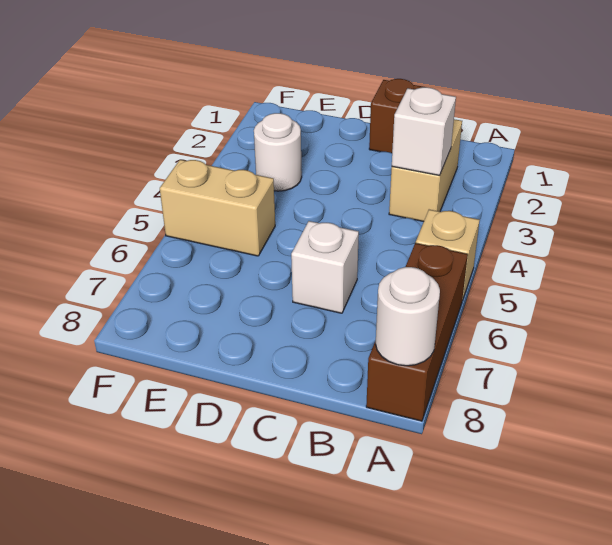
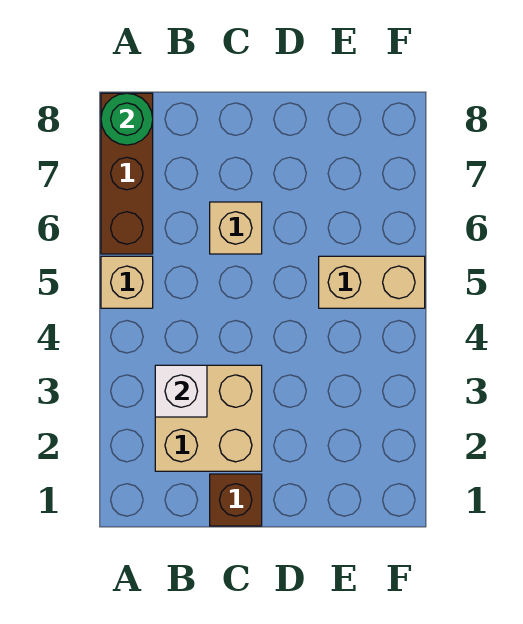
white round brick A8 level 2 -> green round brick A8 level 2
tan brick B2:B3 level 1 -> tan brick B2:C3 level 1
white brick C6 level 1 -> tan brick C6 level 1
white round brick E3 level 1 -> none

